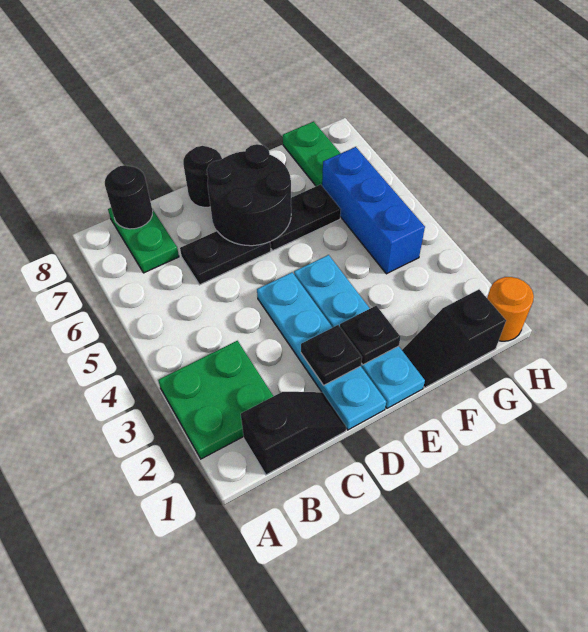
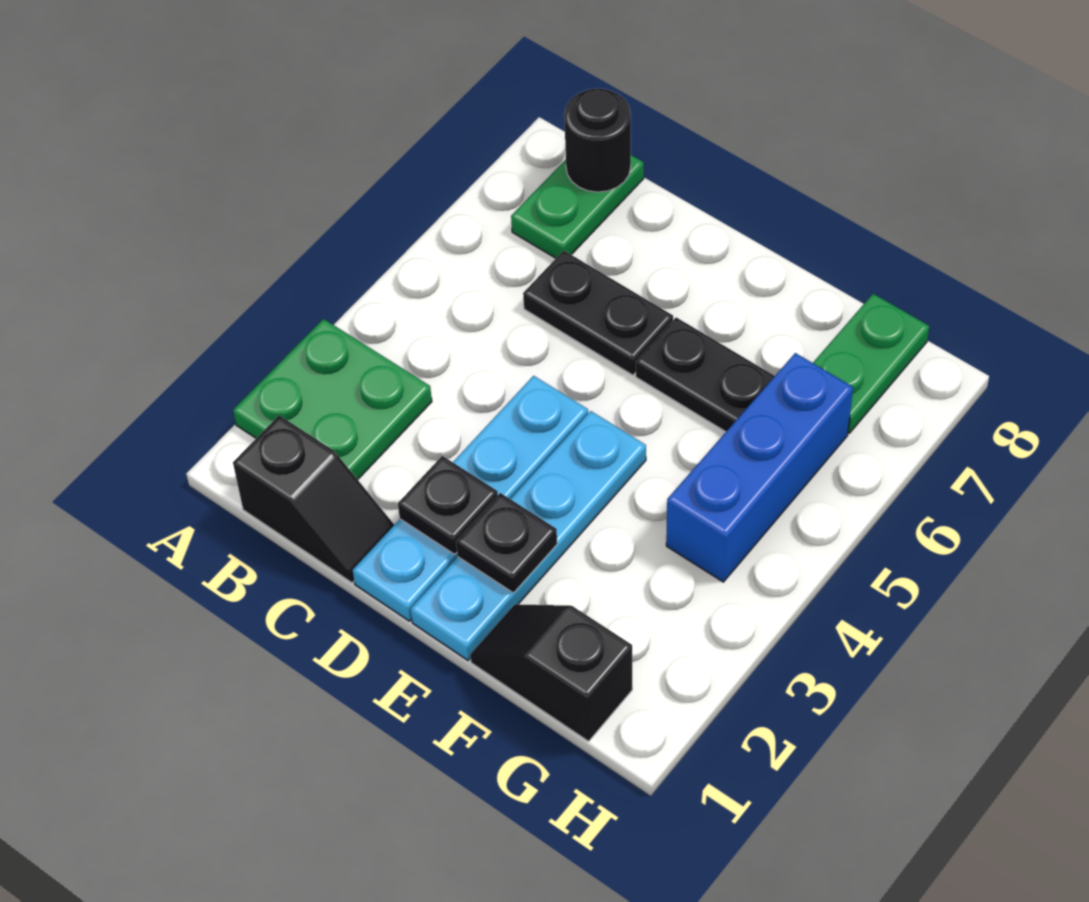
black round brick D6:E7 level 2 -> none
black round brick D8 level 1 -> none
orange round brick H1 level 1 -> none

